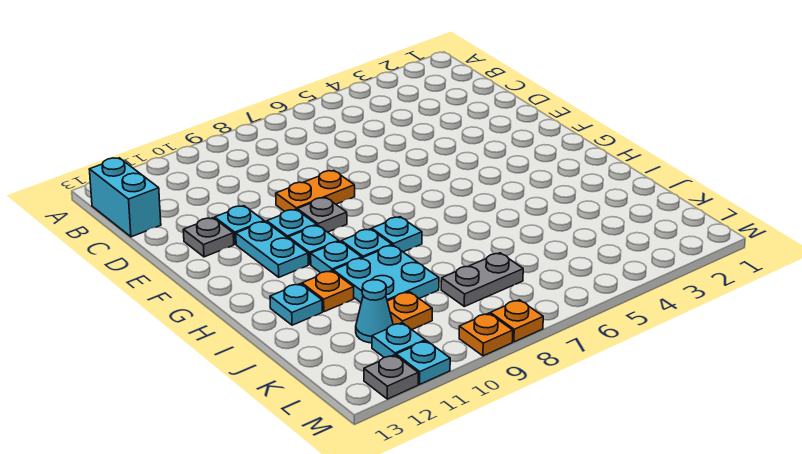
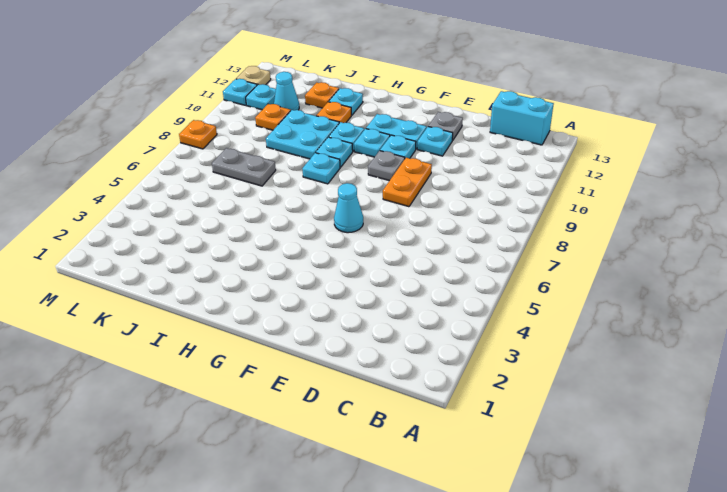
none -> cyan cone F6 level 1
grey plate K7:K8 level 1 -> grey plate J7:K7 level 1
orange plate M9 level 1 -> orange plate J12 level 1
grey plate M12 level 1 -> tan plate M12 level 1

